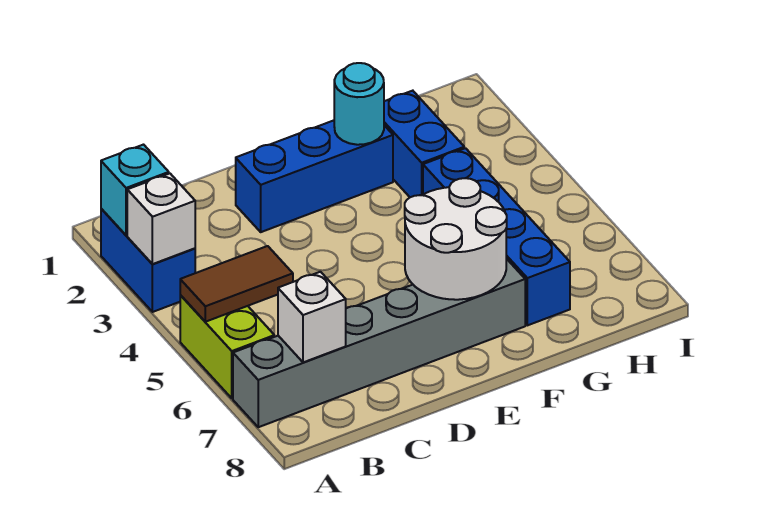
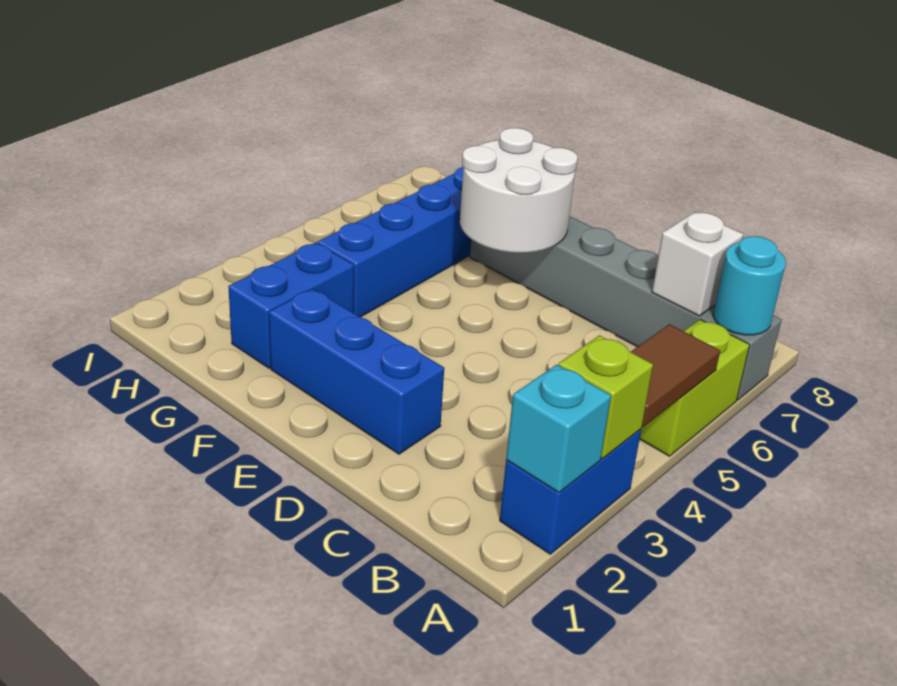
white brick A3 level 2 -> lime brick A3 level 2
brown tile A5:B5 level 2 -> brown tile A4:A5 level 2
cyan round brick F2 level 2 -> cyan round brick A7 level 2

